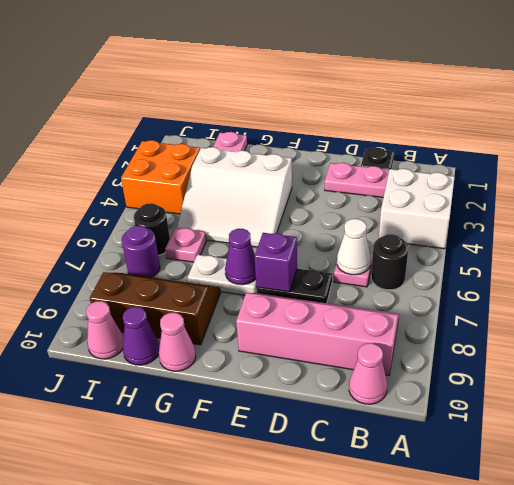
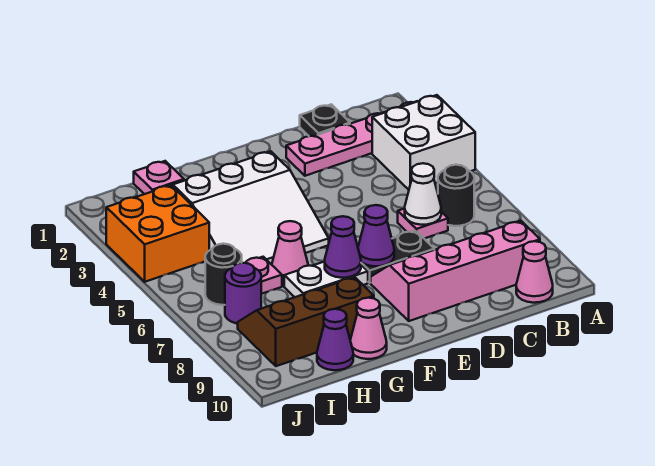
purple brick E7 level 2 -> purple cone E7 level 2
pink cone I10 level 1 -> pink cone G6 level 1

